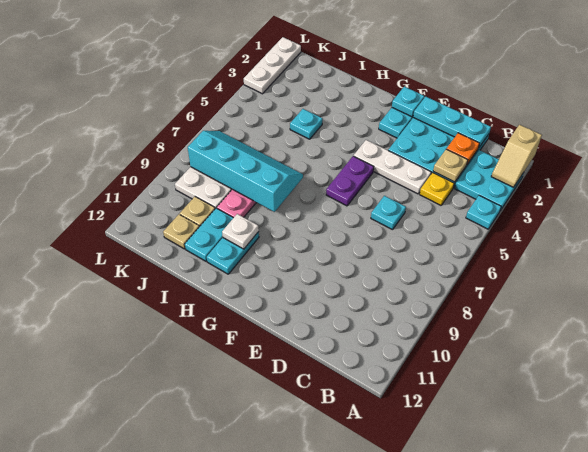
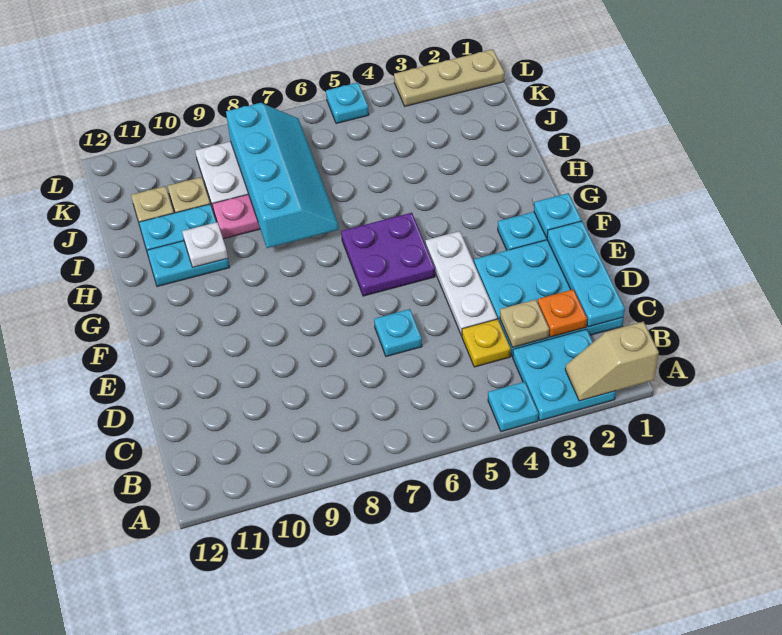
purple plate F5:F6 level 1 -> purple plate F5:G6 level 1
cyan plate I4 level 1 -> cyan plate L5 level 1
white plate L1:L3 level 1 -> tan plate L1:L3 level 1

